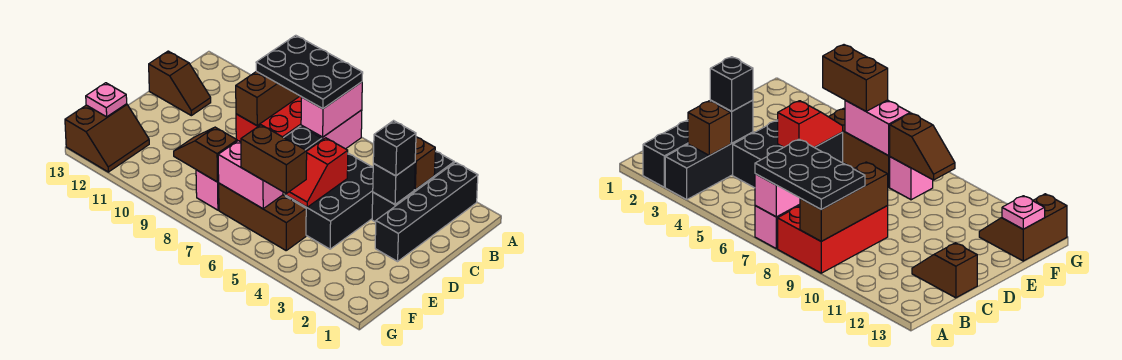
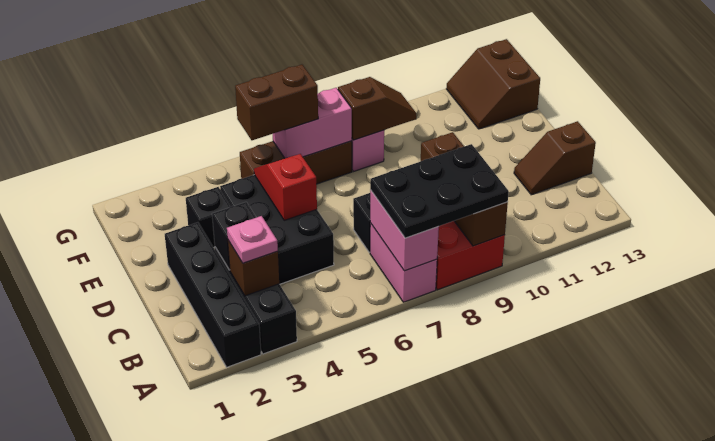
black brick C3 level 3 -> black brick E3 level 1
pink plate F13 level 2 -> pink plate B3 level 3

